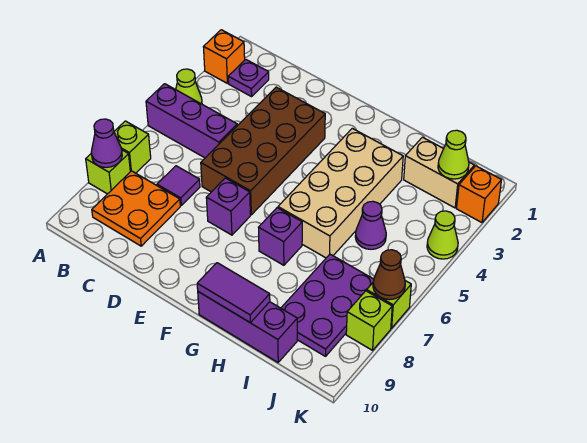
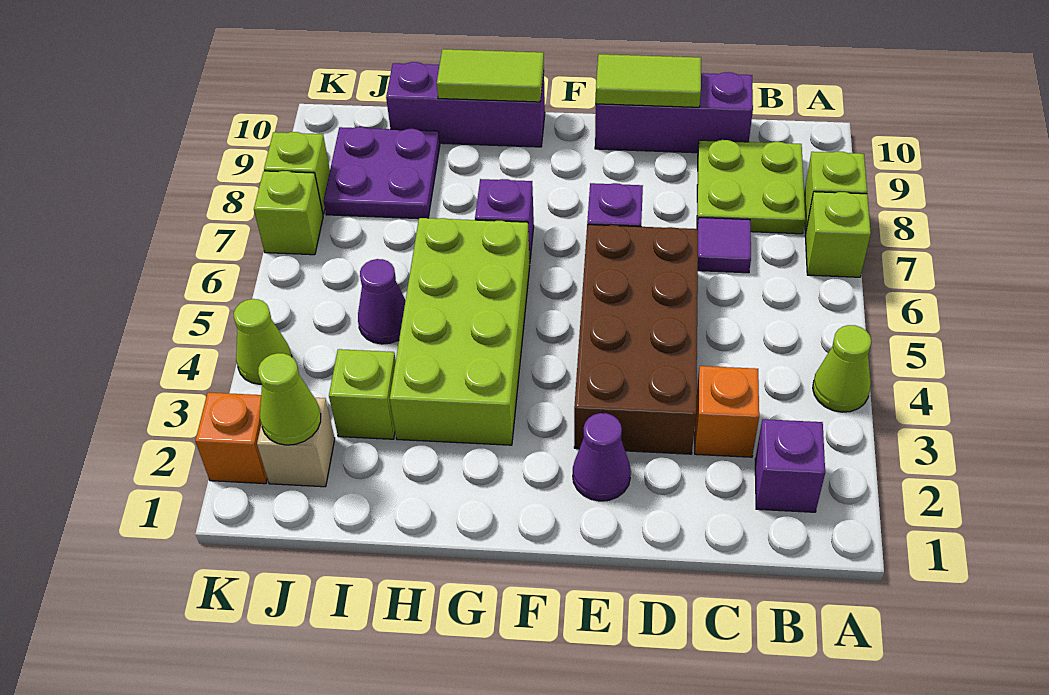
orange brick A2 level 1 -> orange brick C3 level 1
purple brick A5:C5 level 1 -> purple brick C10:E10 level 1
purple cone A8 level 2 -> purple cone E2 level 1
purple plate B2 level 1 -> purple brick B2 level 1
orange plate B8:C9 level 1 -> lime plate B8:C9 level 1
none -> lime tile D10:E10 level 2
tan brick G3:H6 level 1 -> lime brick G3:H6 level 1
purple tile G10:H10 level 2 -> lime tile G10:H10 level 2
tan brick I2:J2 level 1 -> tan brick J2 level 1
none -> lime brick I3 level 1
purple plate I7:J9 level 1 -> purple plate I8:J9 level 1
brown cone K7 level 2 -> none

